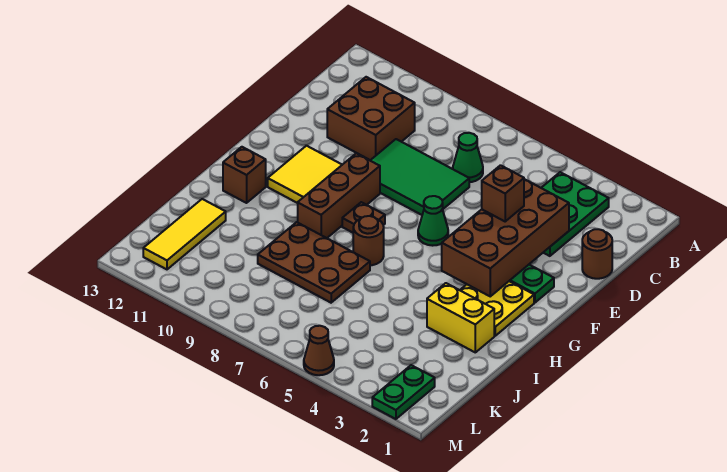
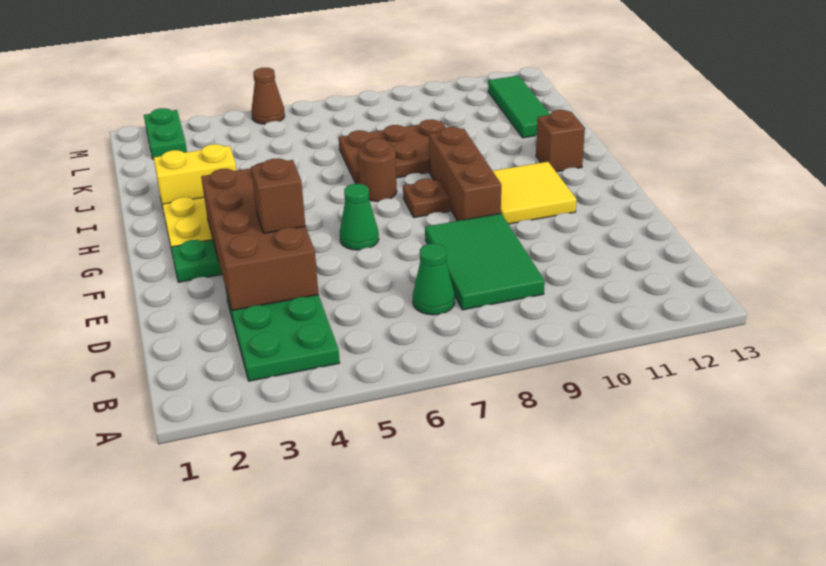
brown brick C10:D11 level 1 -> none
brown round brick D1 level 1 -> none
green tile D7:E9 level 1 -> green tile C8:E9 level 1
yellow tile J12:L12 level 1 -> green tile J12:L12 level 1

